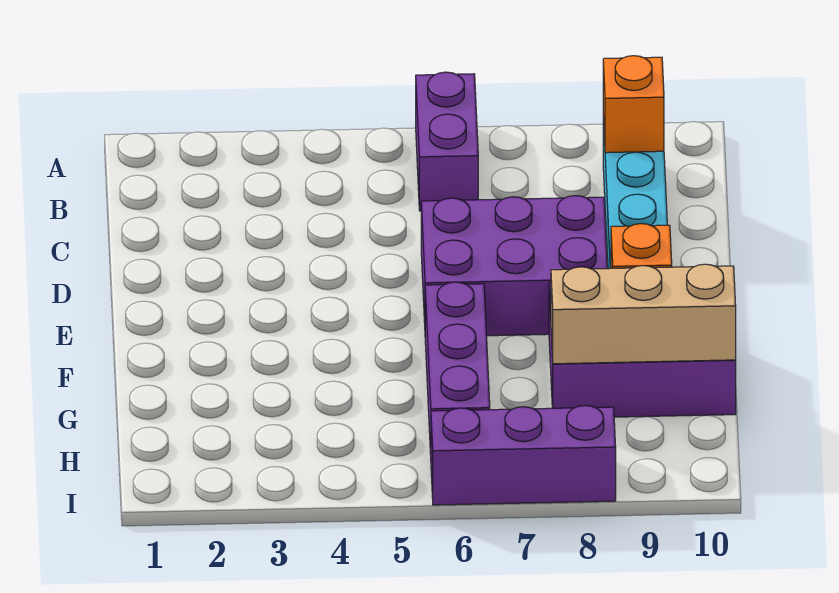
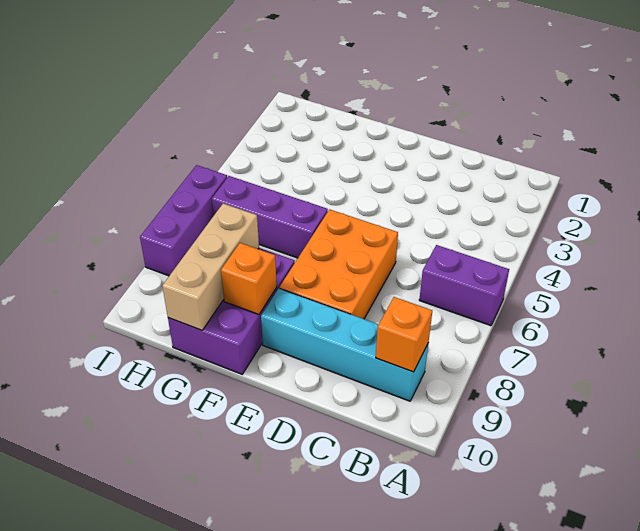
purple brick D6:E8 level 1 -> orange brick D6:E8 level 1

